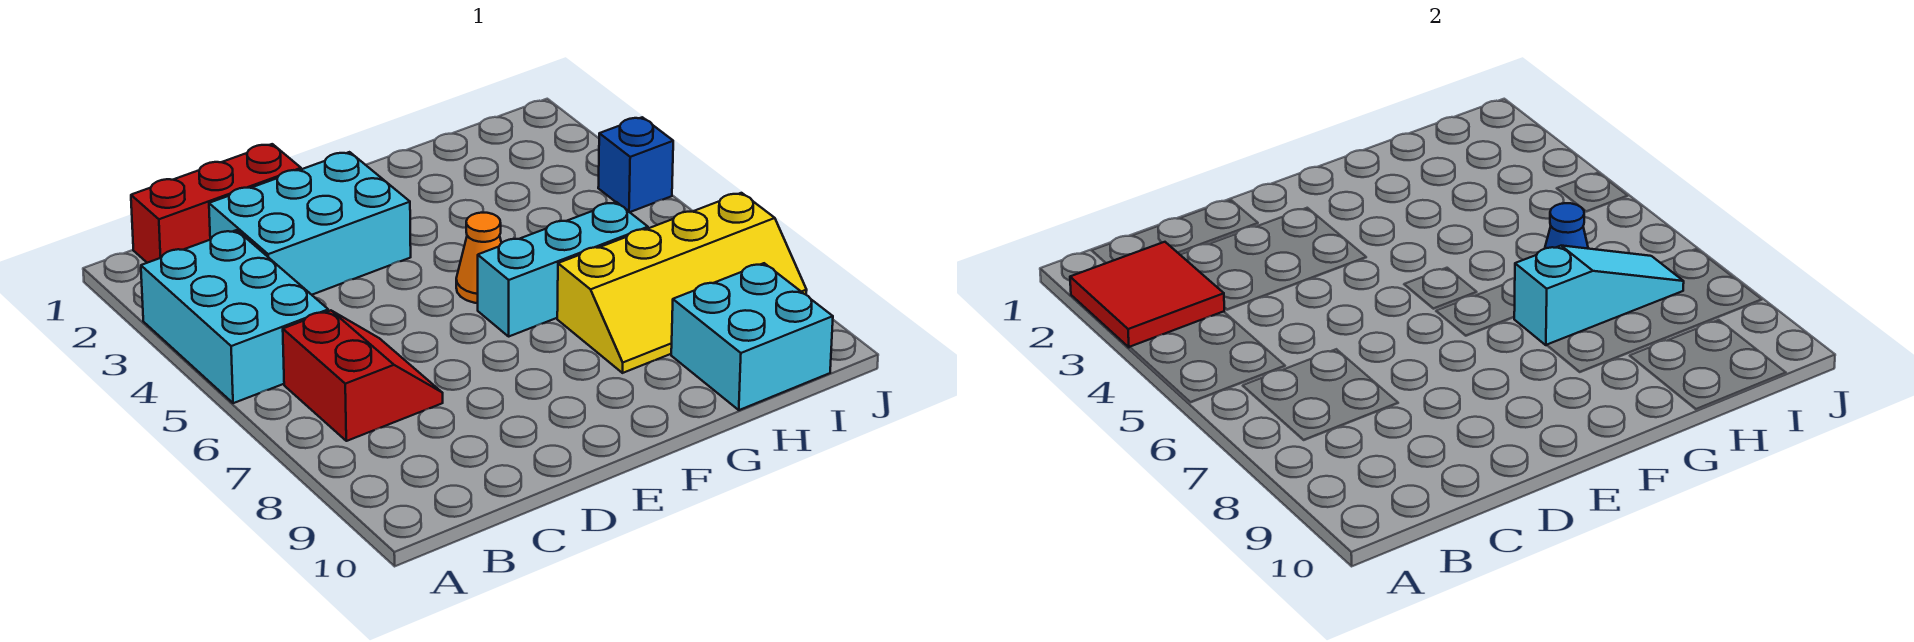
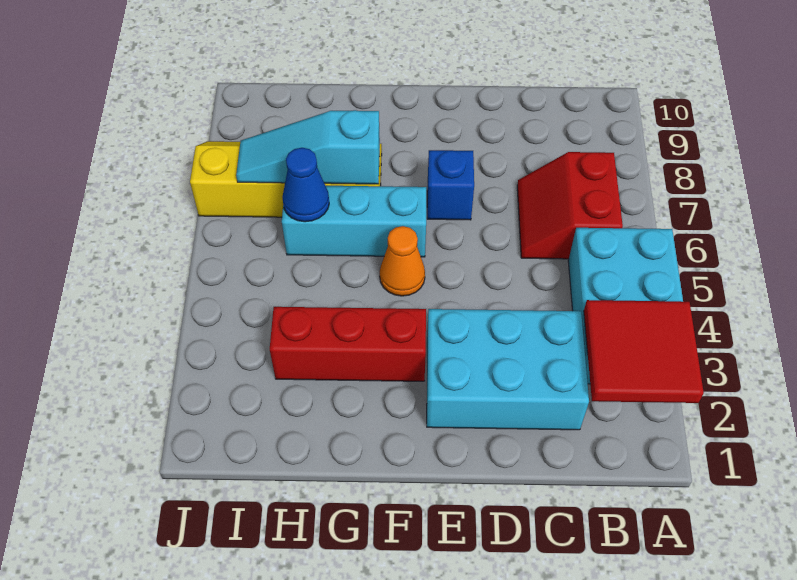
red brick B1:D1 level 1 -> red brick F3:H3 level 1
cyan brick H9:I10 level 1 -> none
blue brick J4 level 1 -> blue brick E7 level 1

